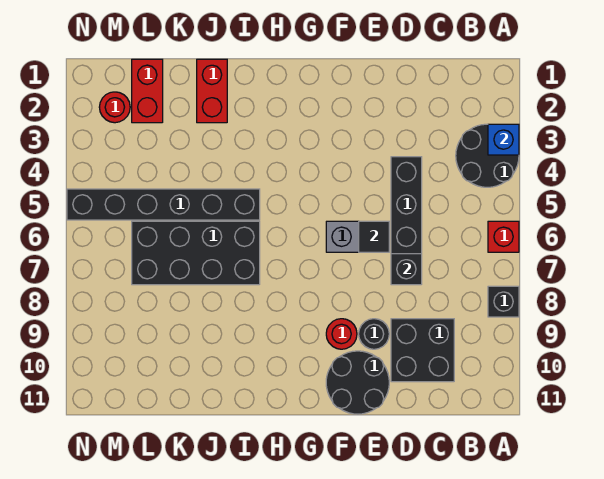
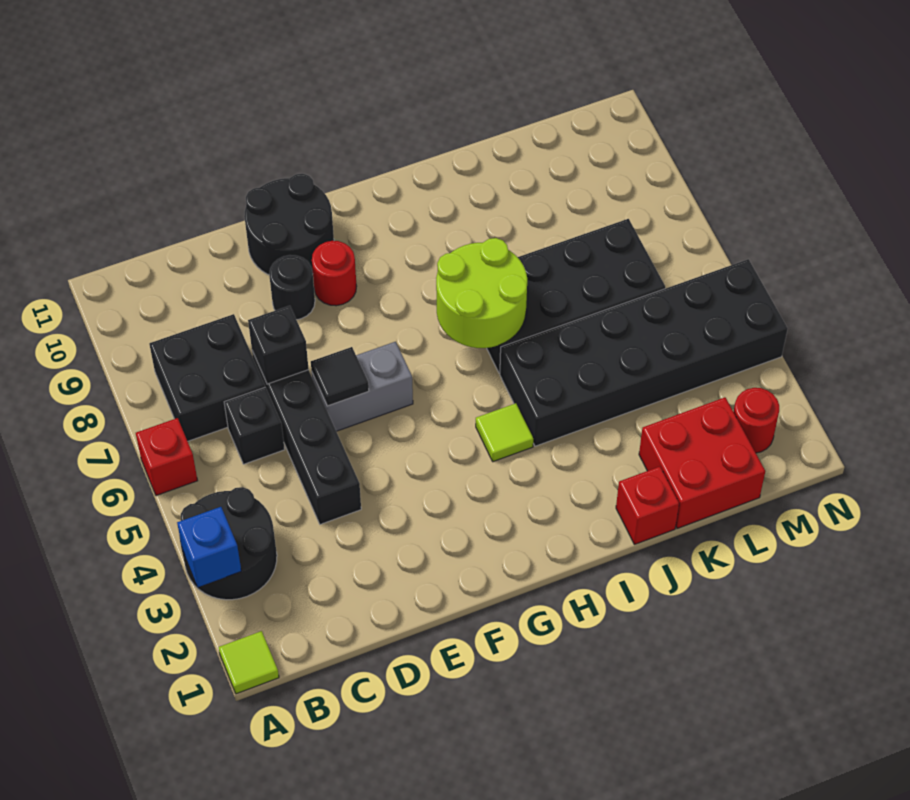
none -> lime tile A1 level 1
black brick A8 level 1 -> black brick C6 level 1
black brick C9:D10 level 1 -> black brick B7:C8 level 1
none -> lime tile H4 level 1
none -> lime round brick H6:I7 level 2
black brick I5:N5 level 1 -> black brick I4:N5 level 1
red brick J1:J2 level 1 -> red brick J1 level 1
red brick L1:L2 level 1 -> red brick K1:L2 level 1

